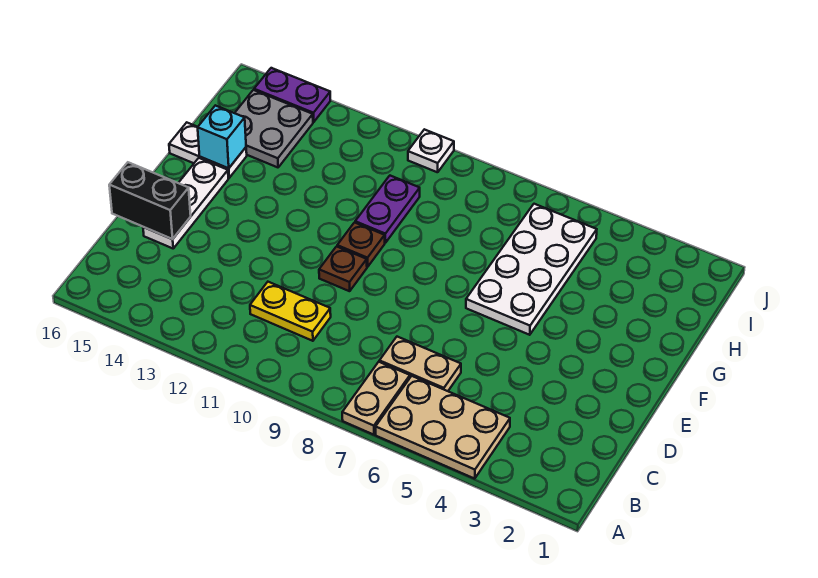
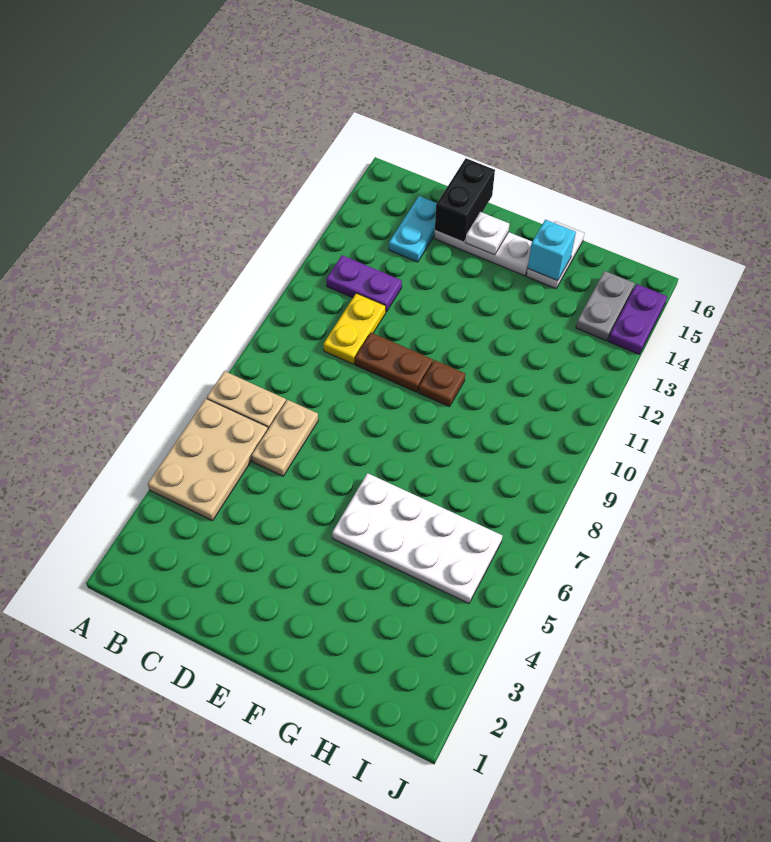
none -> cyan plate C14:C15 level 1
brown plate E10 level 1 -> brown plate D10:E10 level 1
purple plate G10:H10 level 1 -> purple plate B12:C12 level 1
grey plate H14:I15 level 1 -> grey plate I14:I15 level 1
white plate J10 level 1 -> white plate E15 level 2

